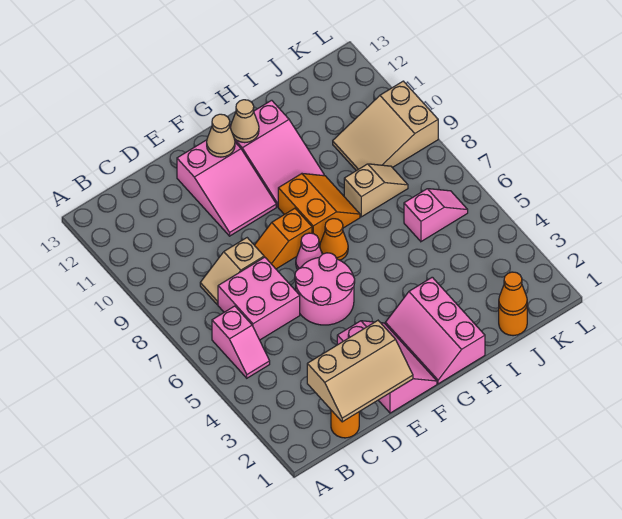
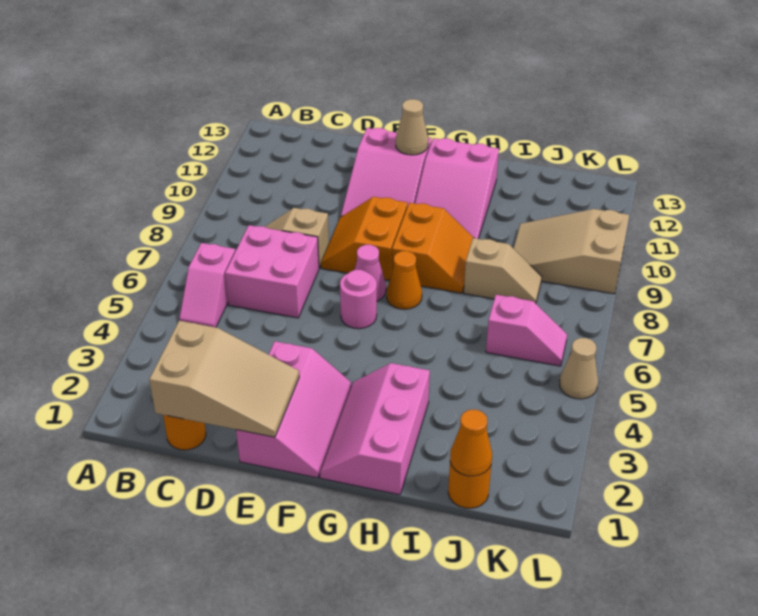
tan slope C1:E2 level 2 top 2 -> tan slope C1:E2 level 2 top C
pink round brick E5:F6 level 1 -> pink round brick F6 level 1
orange slope E8:F8 level 1 top F -> orange slope E8:F9 level 1 top F
tan cone G12 level 2 -> tan cone L5 level 1

